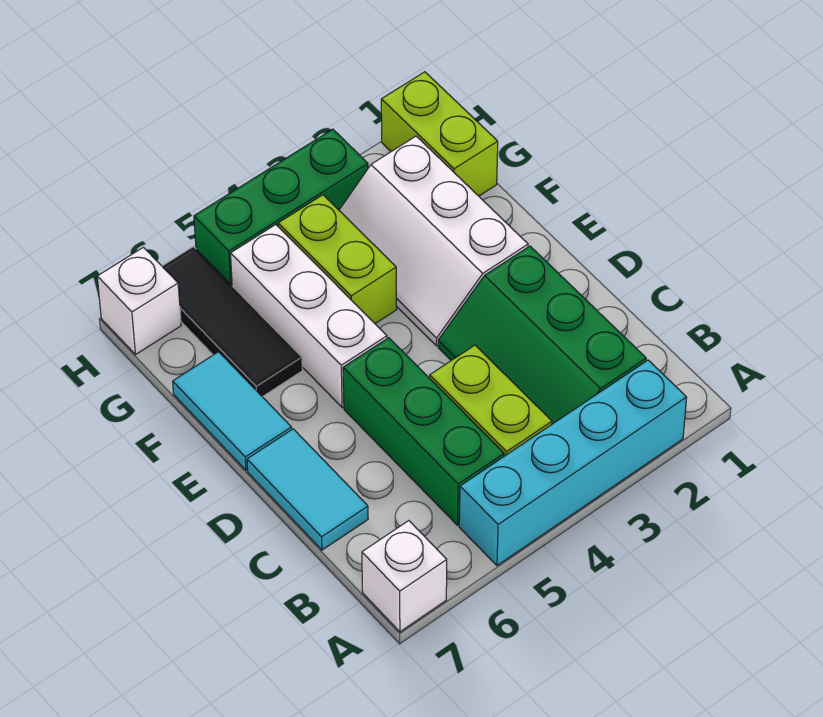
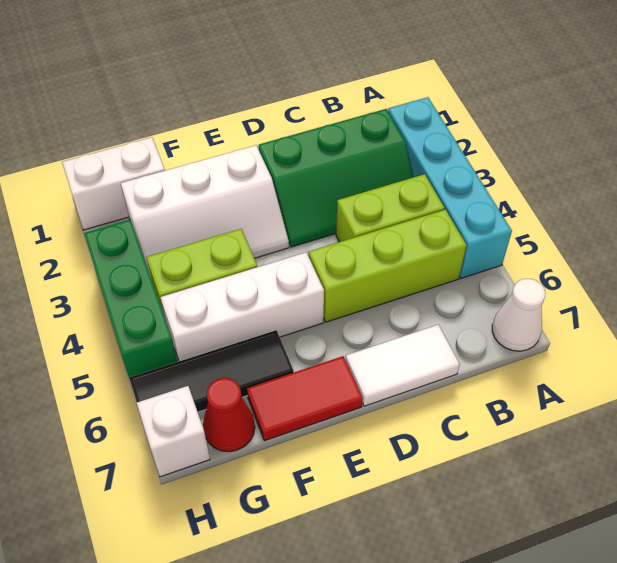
white brick A7 level 1 -> white cone A7 level 1
green brick B5:D5 level 1 -> lime brick B5:D5 level 1
cyan tile C7:D7 level 1 -> white tile C7:D7 level 1
cyan tile E7:F7 level 1 -> red tile E7:F7 level 1
lime brick G1:H1 level 1 -> white brick G1:H1 level 1
none -> red cone G7 level 1

